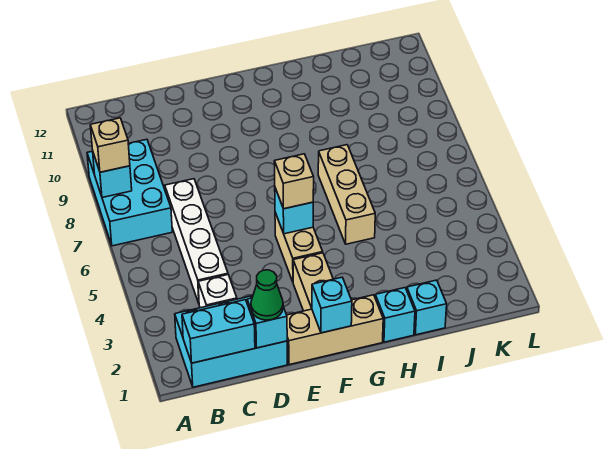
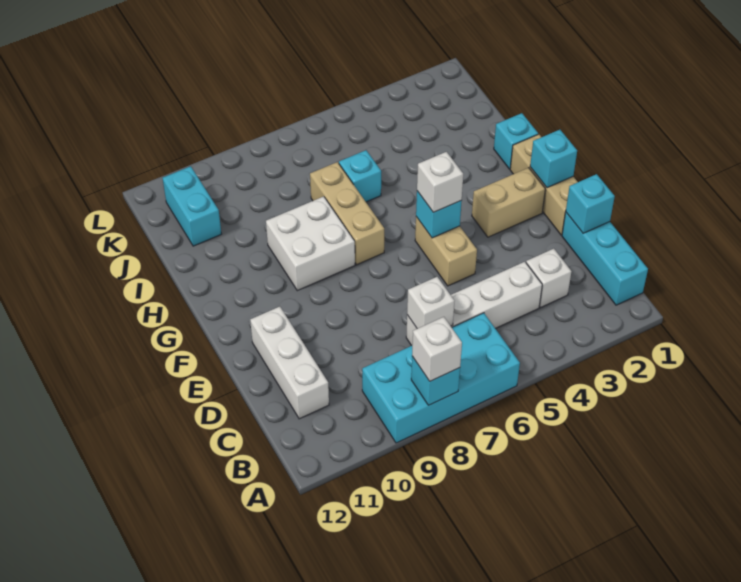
cyan brick A7:B9 level 1 -> cyan brick A6:B9 level 1
tan brick A8 level 3 -> white brick A8 level 3
cyan brick B1:D2 level 1 -> cyan brick B1:D1 level 1
cyan brick B1:C1 level 2 -> cyan brick J11:K11 level 1
none -> white brick C7 level 2
none -> white brick C11:E11 level 1
green cone D1 level 3 -> none
tan brick F4:F5 level 1 -> tan brick E5:F5 level 1
tan brick F5 level 3 -> white brick F5 level 3
none -> white brick G8:H9 level 1
tan brick H5:H7 level 1 -> tan brick G7:I7 level 1
cyan brick I1 level 1 -> cyan brick I6 level 1

